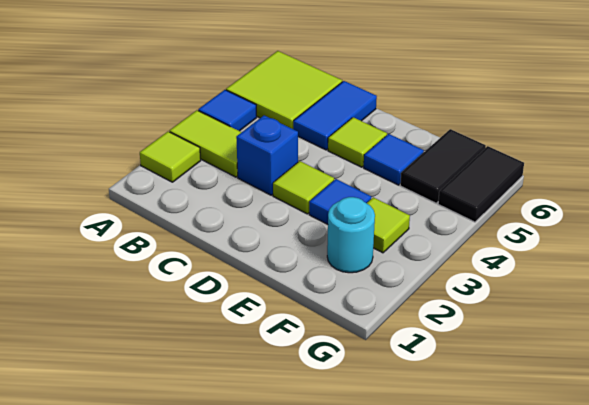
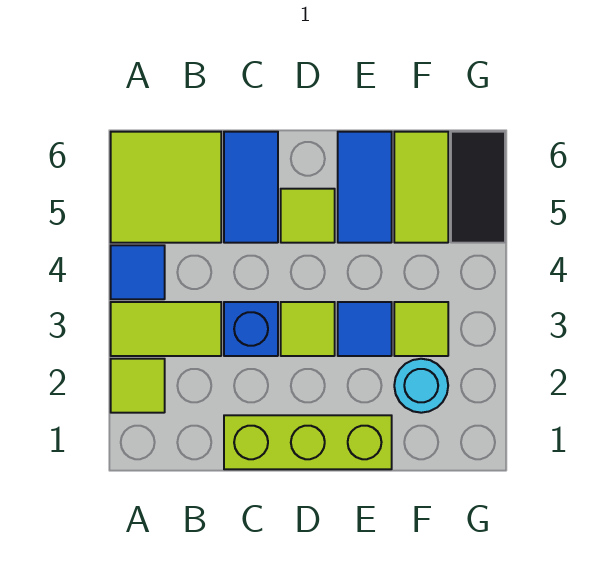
none -> lime brick C1:E1 level 1
blue tile E5 level 1 -> blue tile E5:E6 level 1
black tile F5:F6 level 1 -> lime tile F5:F6 level 1

